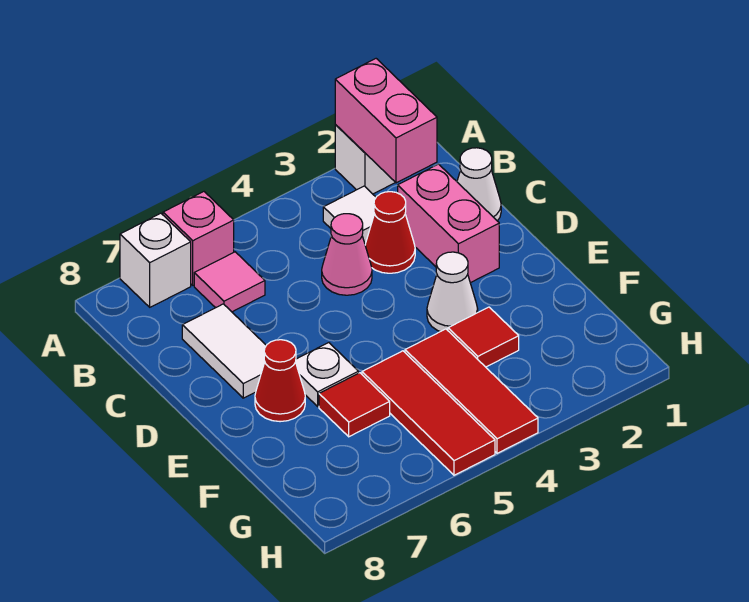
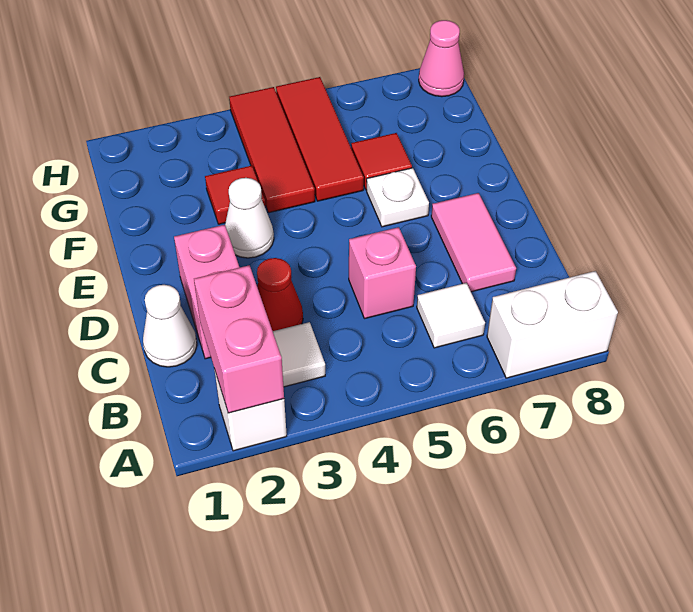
pink brick A6 level 1 -> pink brick C5 level 1
white brick A7 level 1 -> white brick A7:A8 level 1
pink tile B6 level 1 -> white tile B6 level 1
pink cone C4 level 1 -> pink cone H8 level 1
white tile C7:D7 level 1 -> pink tile C7:D7 level 1
red cone E7 level 1 -> none

